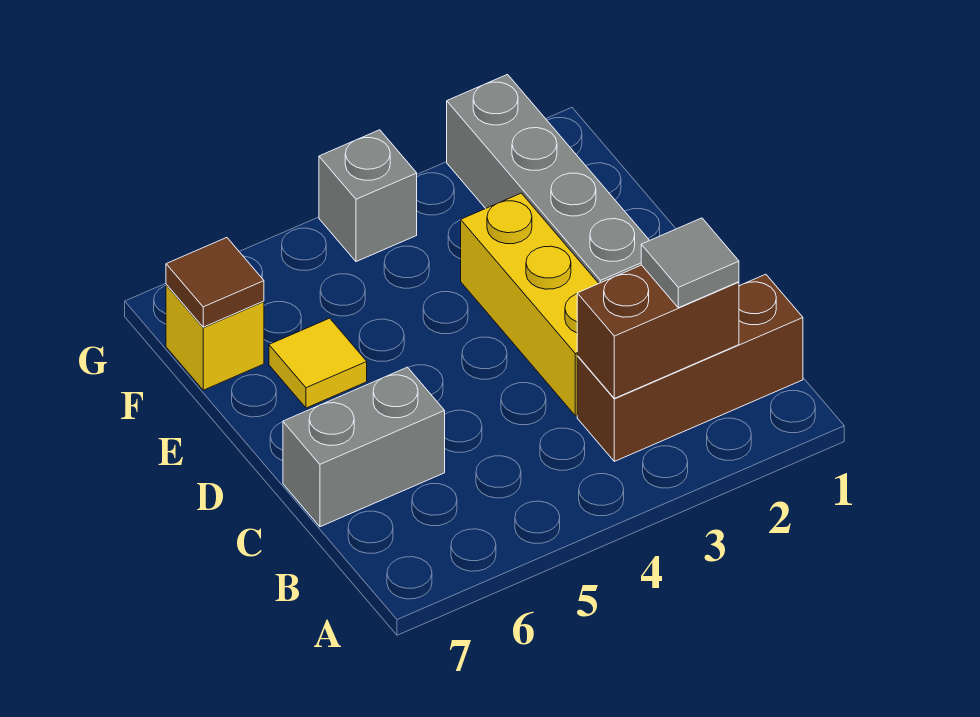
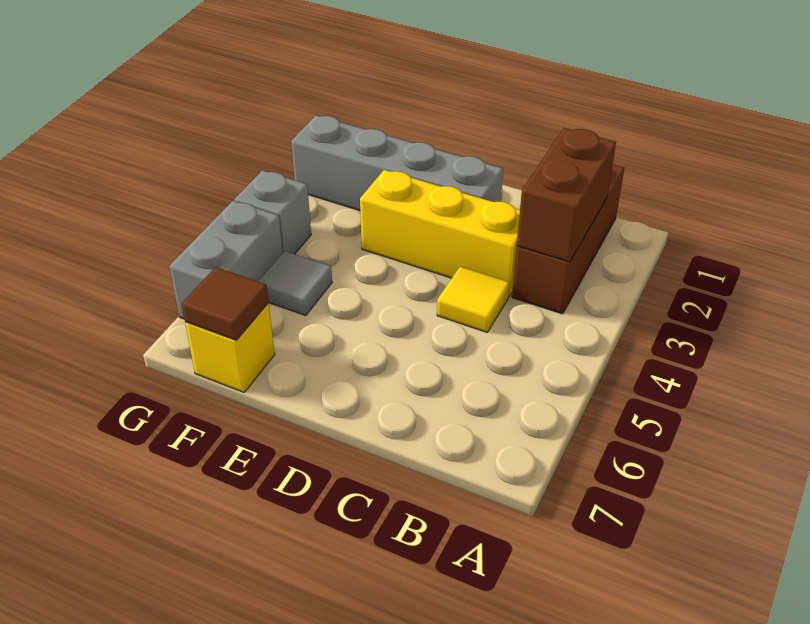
grey tile B2 level 3 -> grey tile F5 level 1
grey brick C6:C7 level 1 -> grey brick G5:G6 level 1
yellow tile E6 level 1 -> yellow tile C4 level 1

